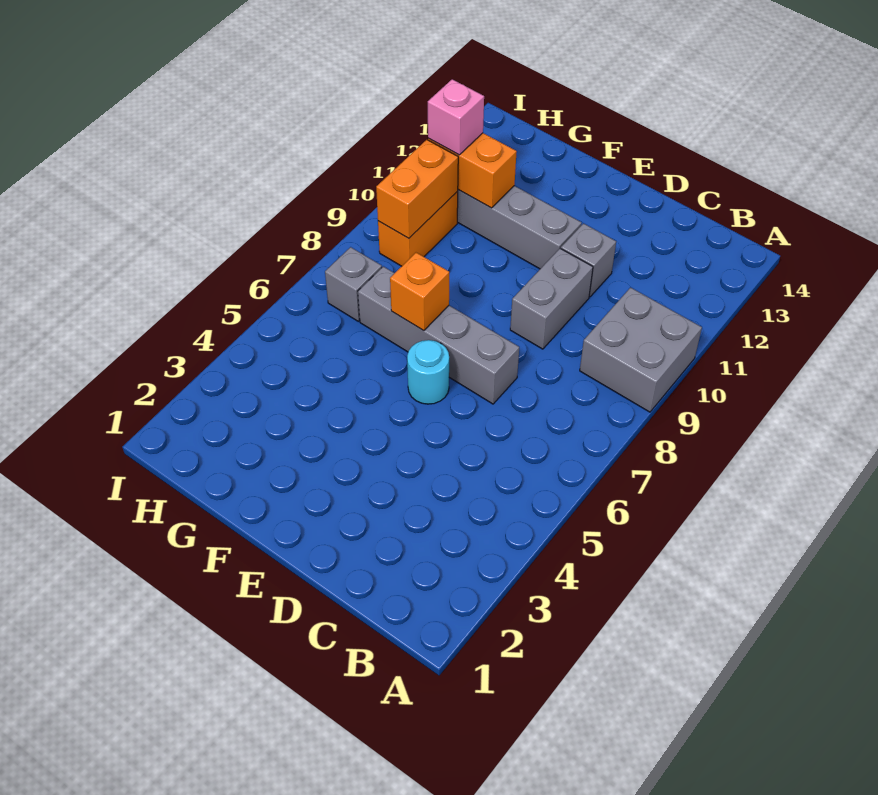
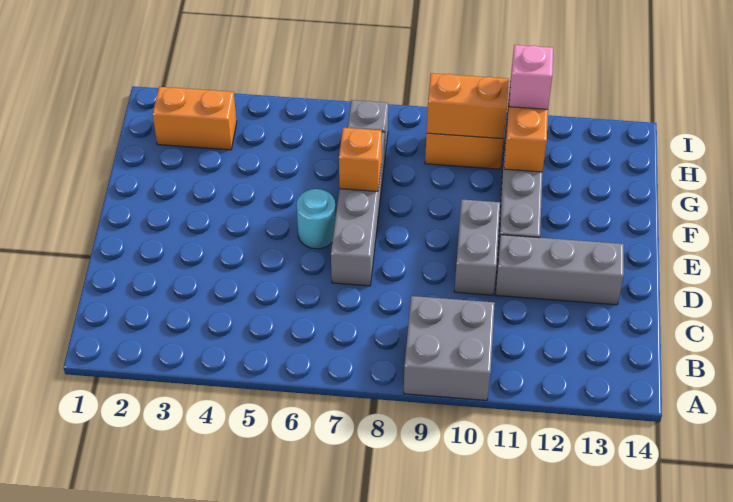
grey brick D9:D10 level 1 -> grey brick D10:E10 level 1
grey brick D11 level 1 -> grey brick D11:D13 level 1
none -> orange brick H2:H3 level 1

